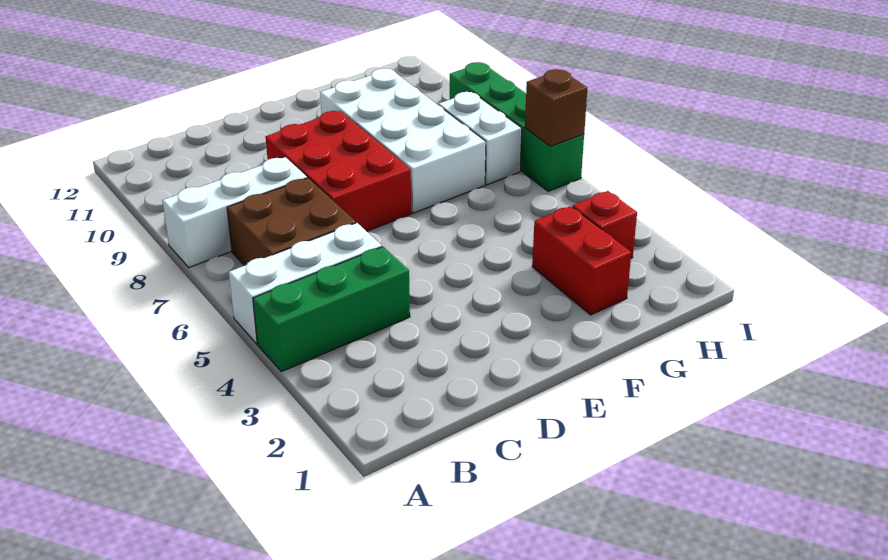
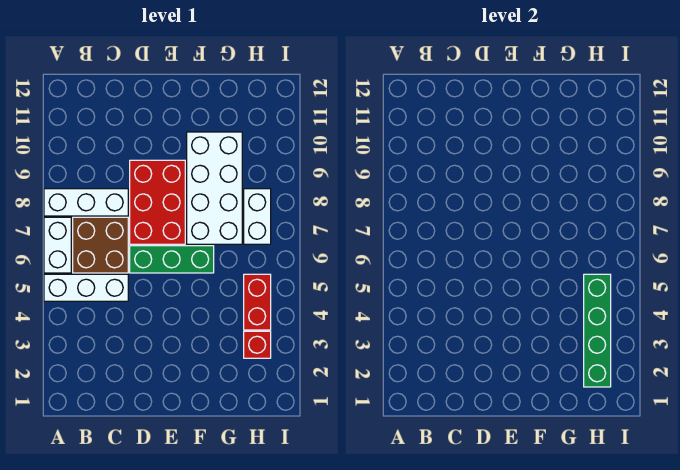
green brick A4:C4 level 1 -> green brick D6:F6 level 1
none -> white brick A6:A7 level 1
red brick G2:G3 level 1 -> red brick H4:H5 level 1
green brick I6:I9 level 1 -> green brick H2:H5 level 2
brown brick I6 level 2 -> none

